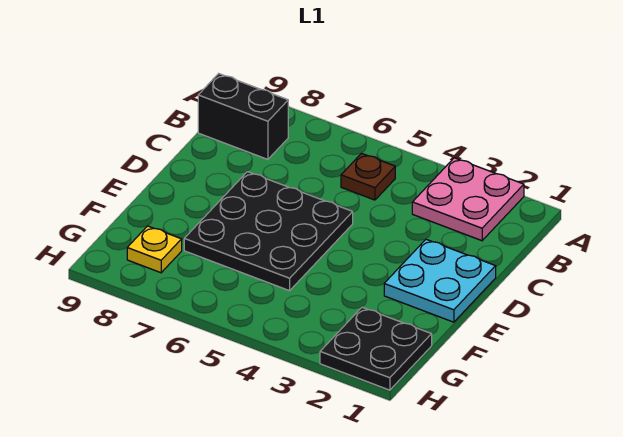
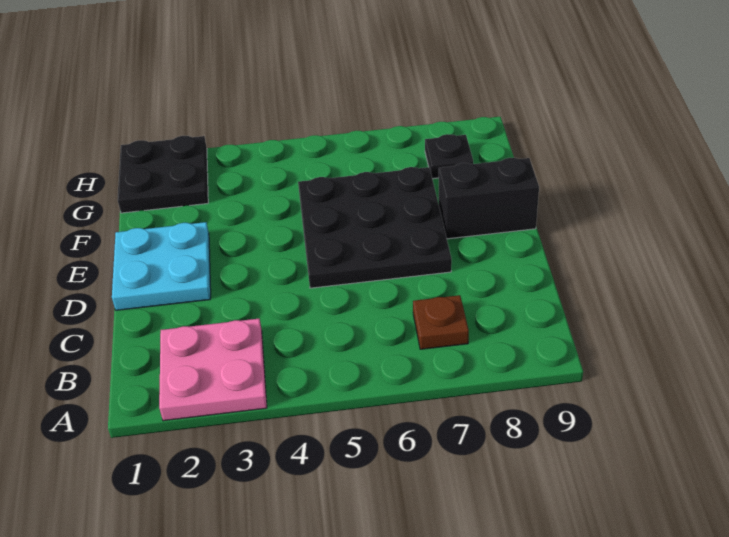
brown plate B5 level 1 -> brown plate B7 level 1
black brick B8:B9 level 1 -> black brick E8:E9 level 1
yellow plate G8 level 1 -> black plate G8 level 1

